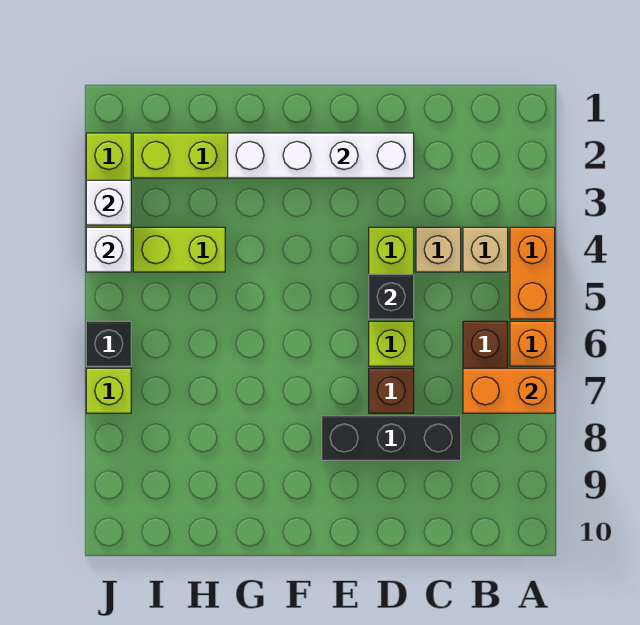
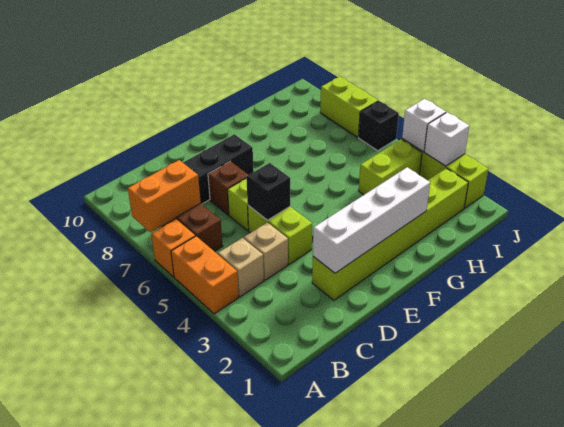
lime brick J7 level 1 -> lime brick J7:J8 level 1

